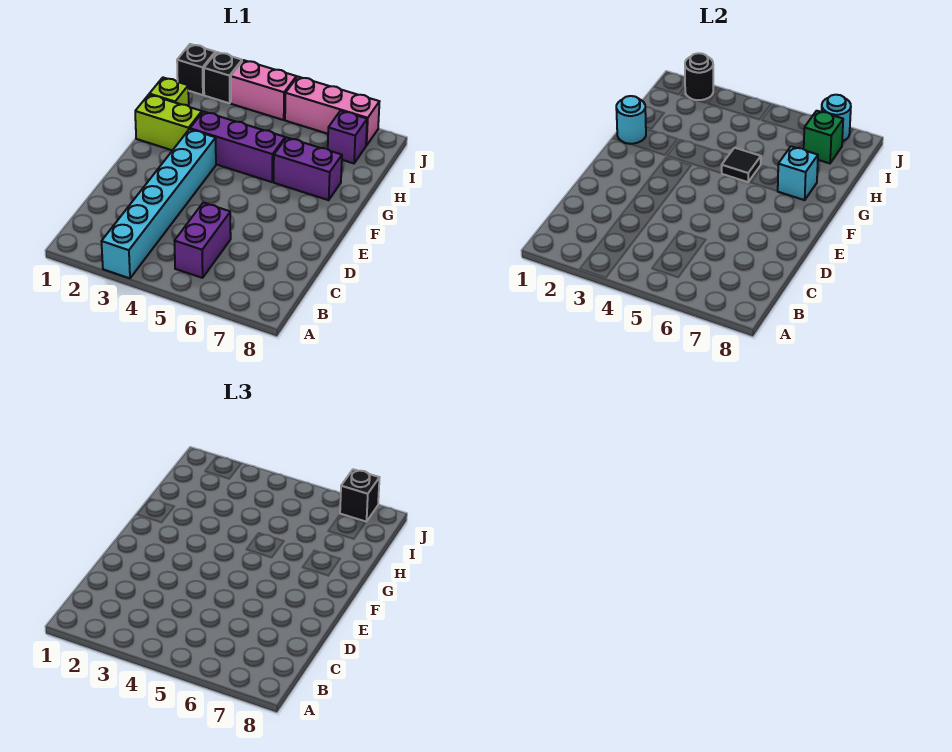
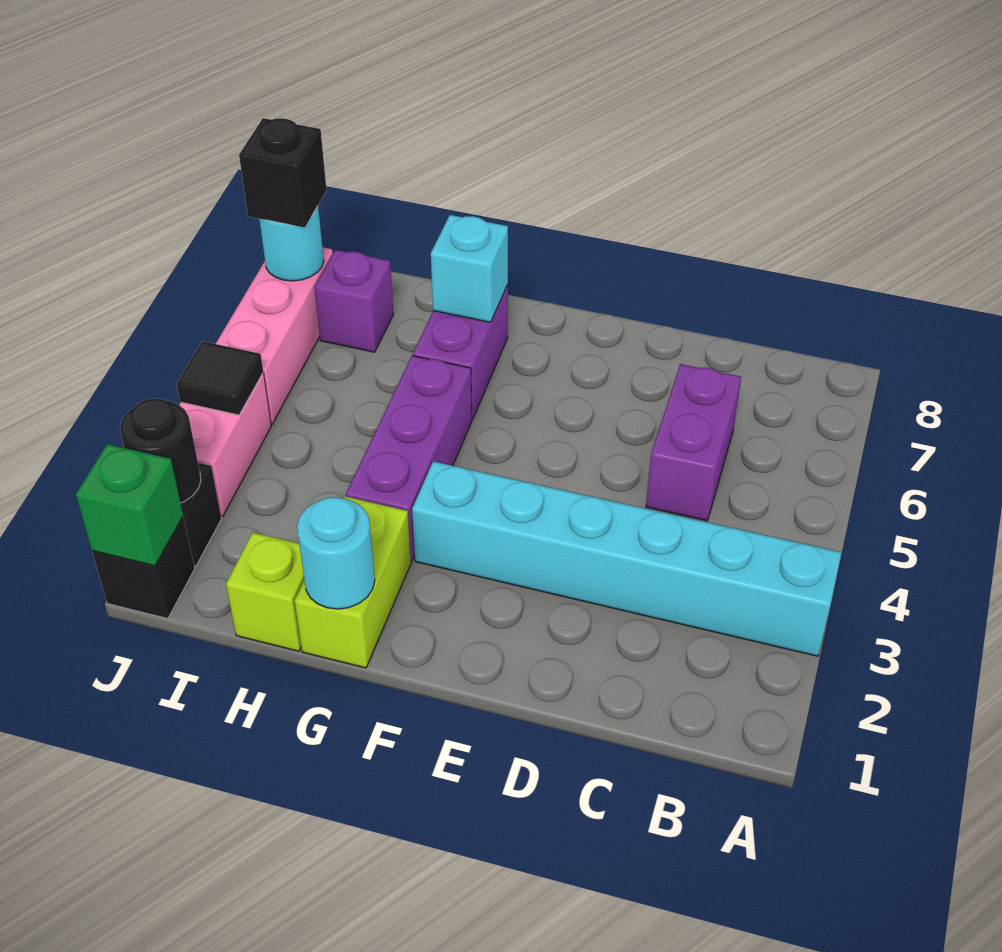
purple brick B5:C5 level 1 -> purple brick C5:C6 level 1
black tile G5 level 2 -> black tile J4 level 2
green brick I7 level 2 -> green brick J1 level 2

